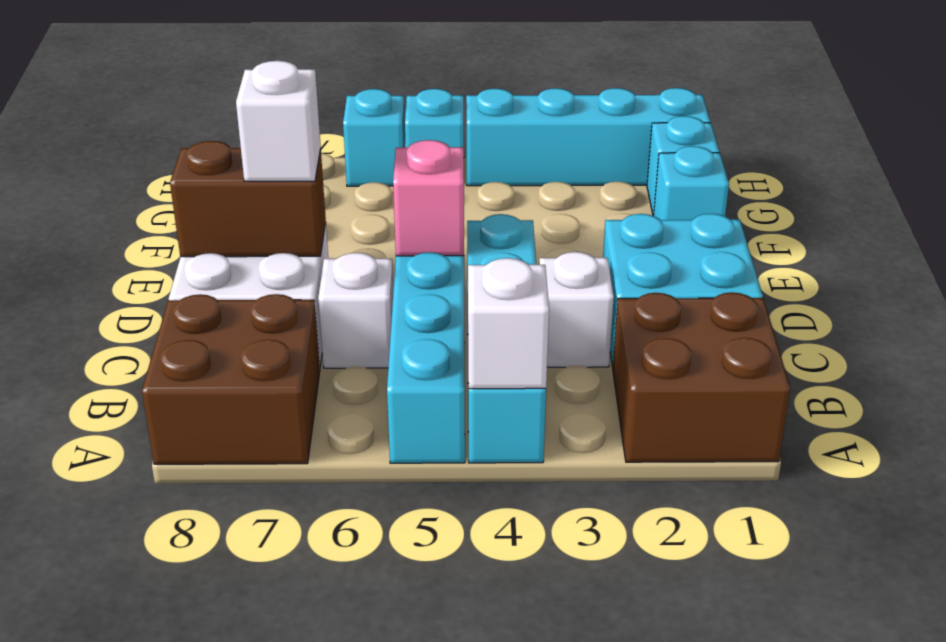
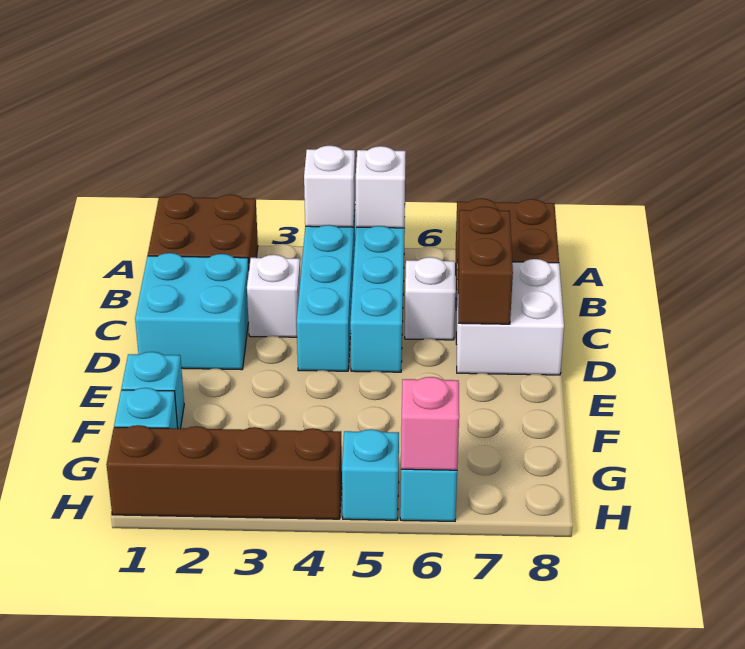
pink brick D5 level 2 -> pink brick H6 level 2
brown brick D7:D8 level 2 -> brown brick C7:D7 level 2
white brick D7 level 3 -> white brick A5 level 2
cyan brick H1:H4 level 1 -> brown brick H1:H4 level 1

